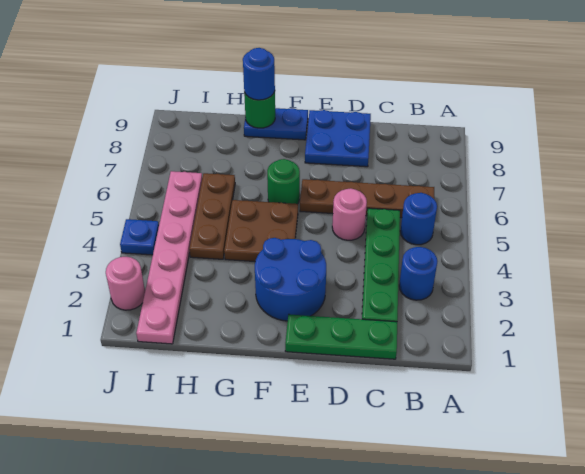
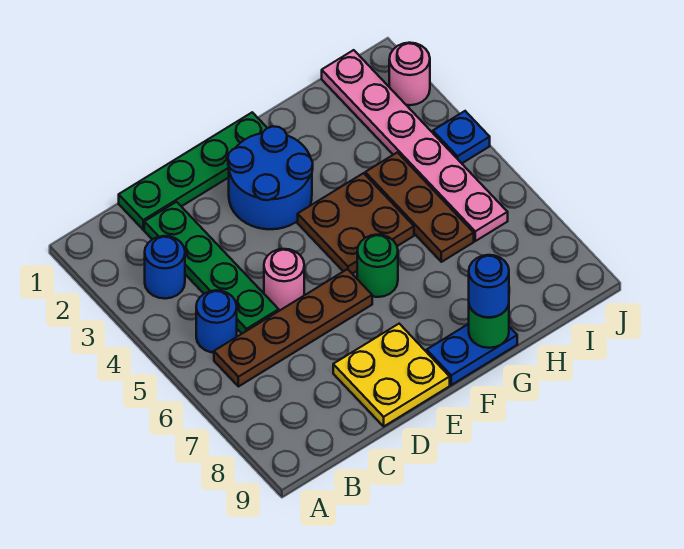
green plate C1:E1 level 1 -> green plate C1:F1 level 1
blue plate D8:E9 level 1 -> yellow plate D8:E9 level 1

